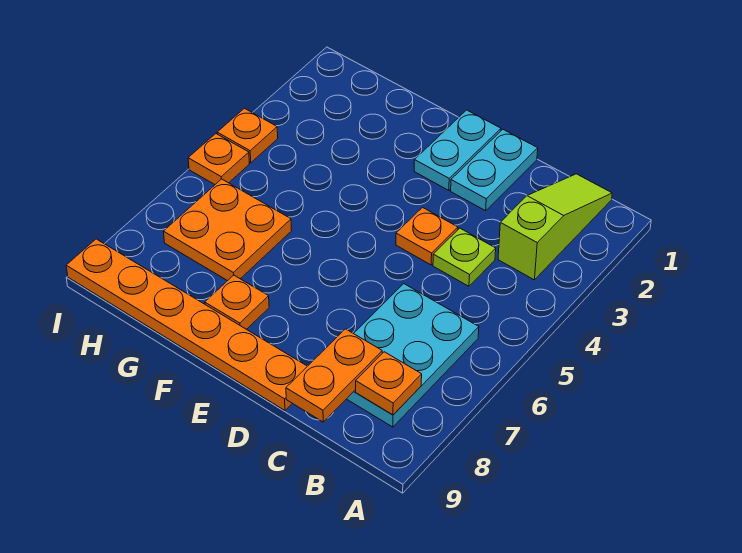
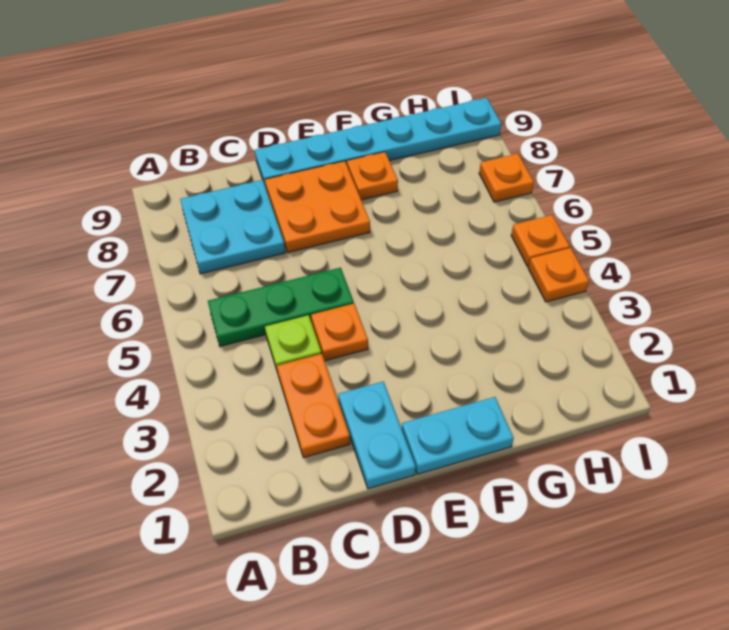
lime slope B1:B3 level 1 top 3 -> none
none -> green plate B5:D5 level 1
cyan plate B6:C8 level 1 -> cyan plate B7:C8 level 1
orange plate B8 level 2 -> orange plate I7 level 1
orange plate C8:C9 level 2 -> orange plate C2:C3 level 1
orange plate D9:I9 level 1 -> cyan plate D9:I9 level 1
cyan plate E1:E2 level 1 -> cyan plate E1:F1 level 1
orange plate G6:H7 level 1 -> orange plate D7:E8 level 1

